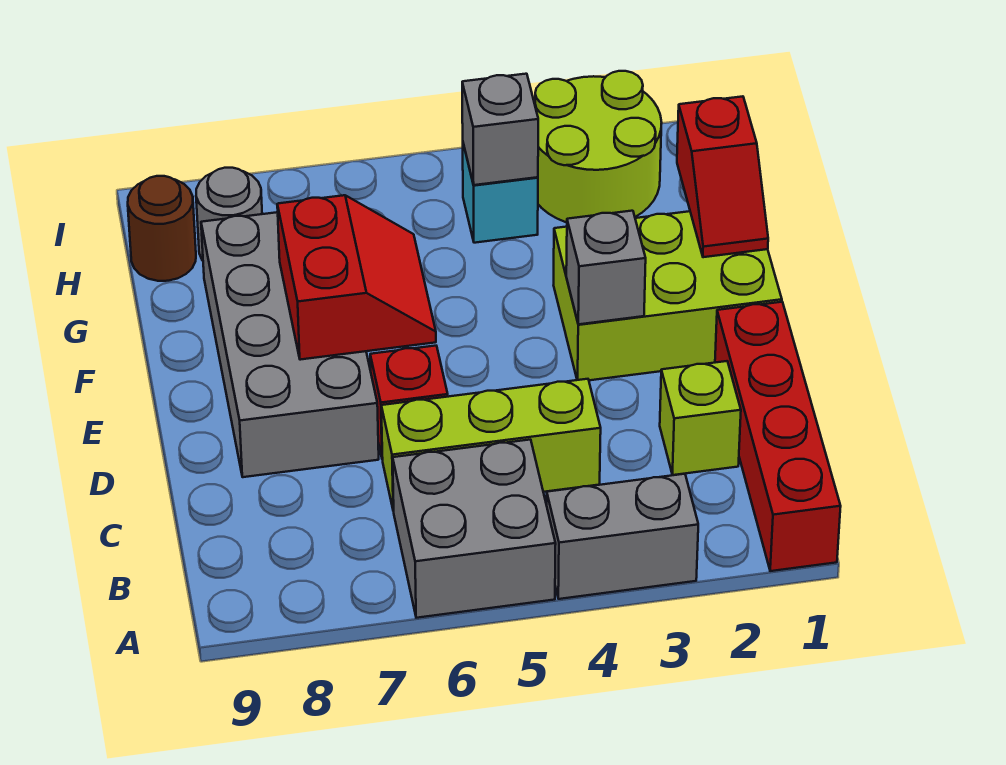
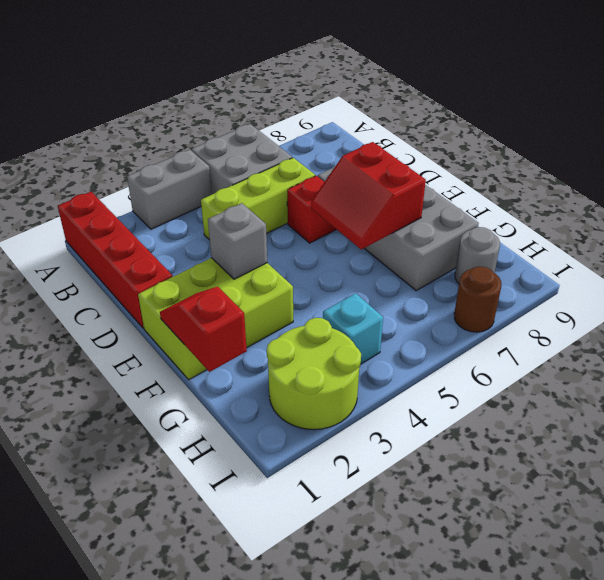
lime brick C2 level 1 -> none
grey brick H4 level 2 -> none
brown round brick H9 level 1 -> brown round brick I7 level 1

